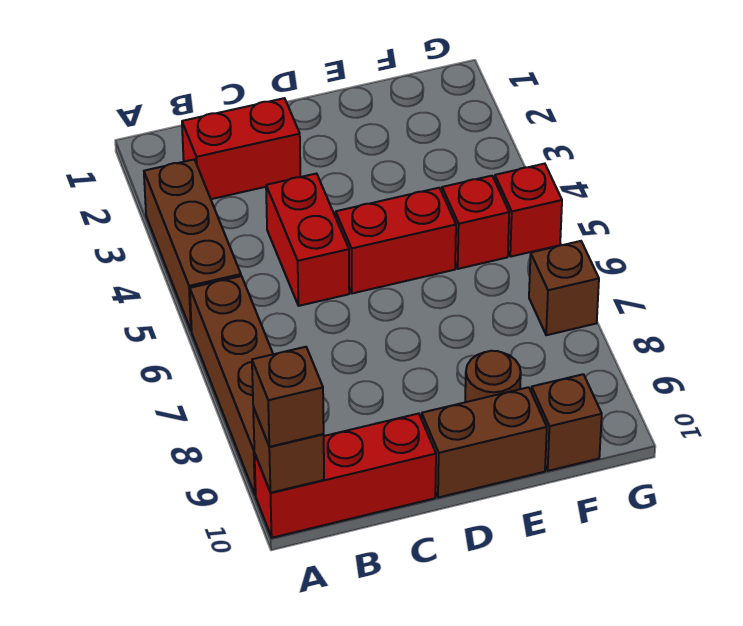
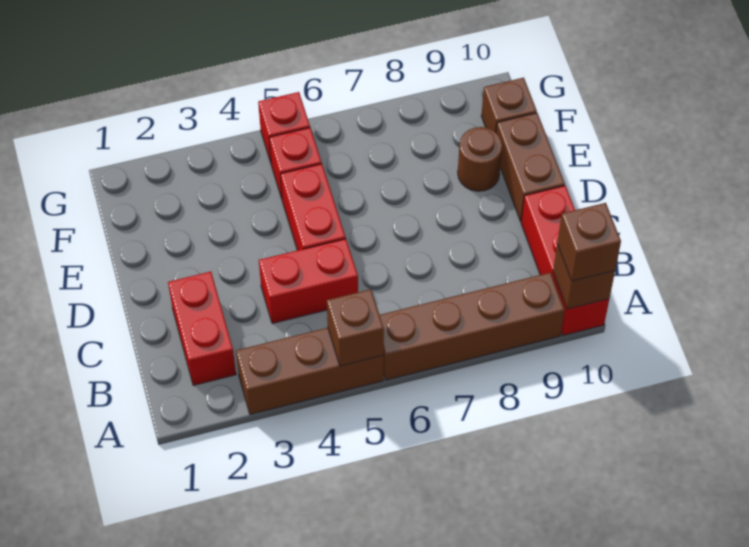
brown brick G7 level 1 -> brown brick A5 level 2

